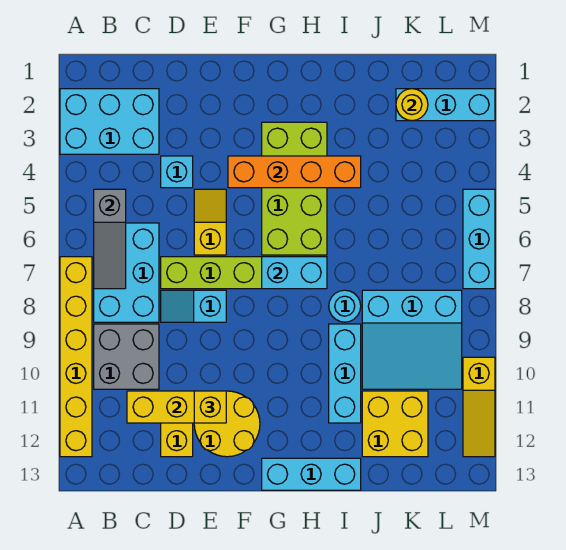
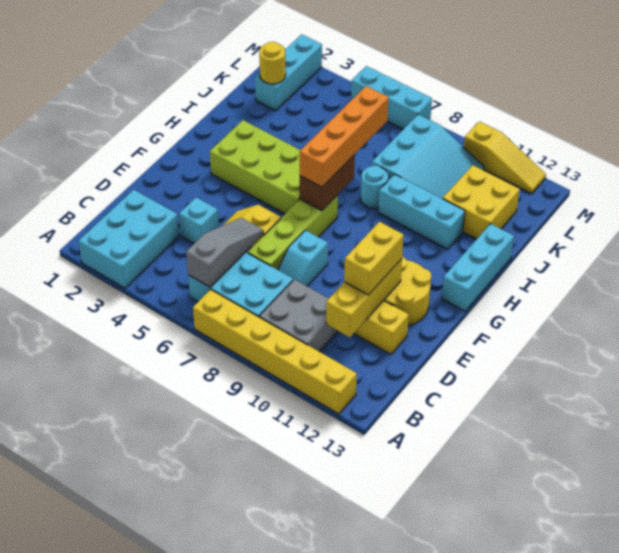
grey slope B5:B7 level 2 top 5 -> grey slope B6:D6 level 2 top B
yellow brick E11 level 3 -> yellow brick D11:E11 level 3
orange brick F4:I4 level 2 -> orange brick G7:J7 level 3
cyan brick G7:H7 level 2 -> brown brick G7:H7 level 2

